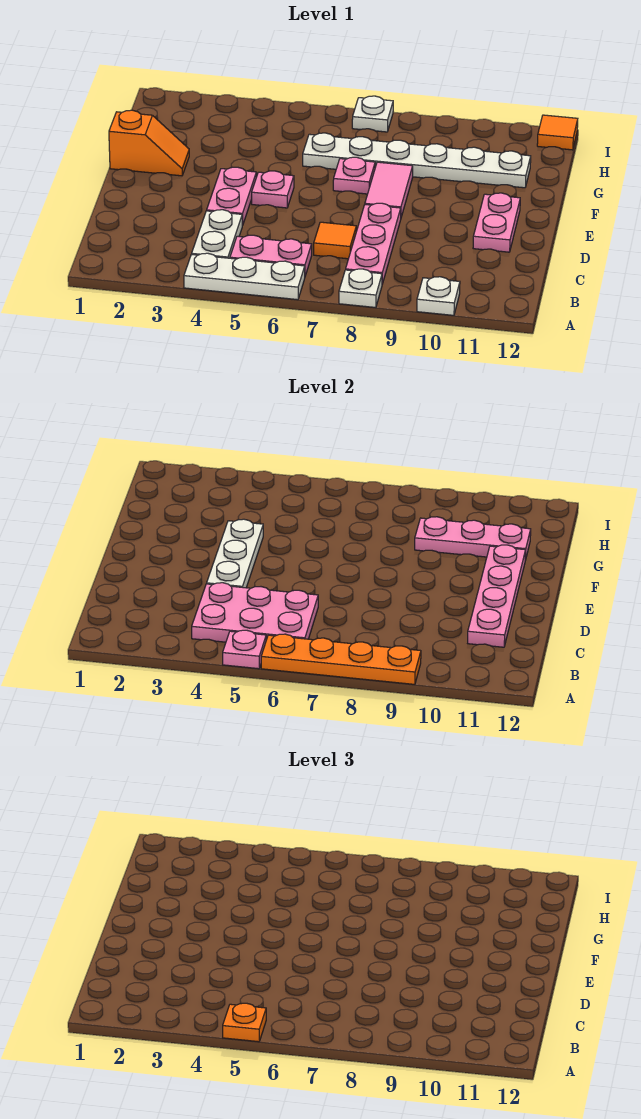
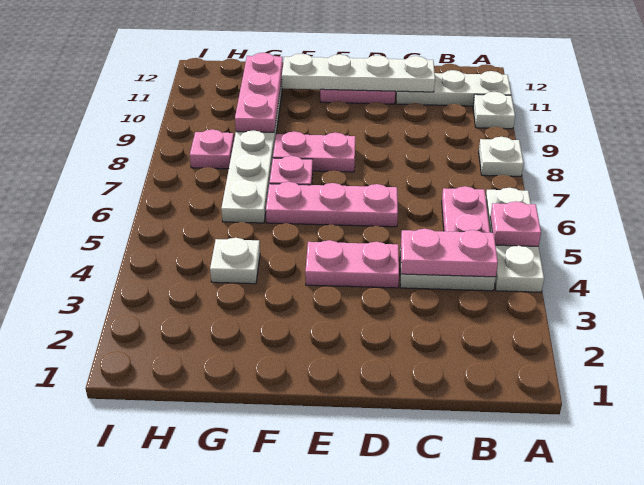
orange plate A5 level 3 -> none
orange plate A6:A9 level 2 -> none
pink plate B4:C6 level 2 -> pink plate B4:C4 level 2
pink plate B8:D8 level 1 -> pink plate D6:F6 level 1
orange tile C7 level 1 -> none
pink plate C11:F11 level 2 -> white plate C11:F11 level 2
white plate D4:F4 level 2 -> white plate A11:C11 level 1
pink plate E5 level 1 -> pink plate H8 level 1
pink tile E8:F8 level 1 -> pink plate E8:F8 level 1
orange slope F1:F2 level 1 top 1 -> none
white plate I7 level 1 -> white plate G4 level 1
orange tile I12 level 1 -> none

